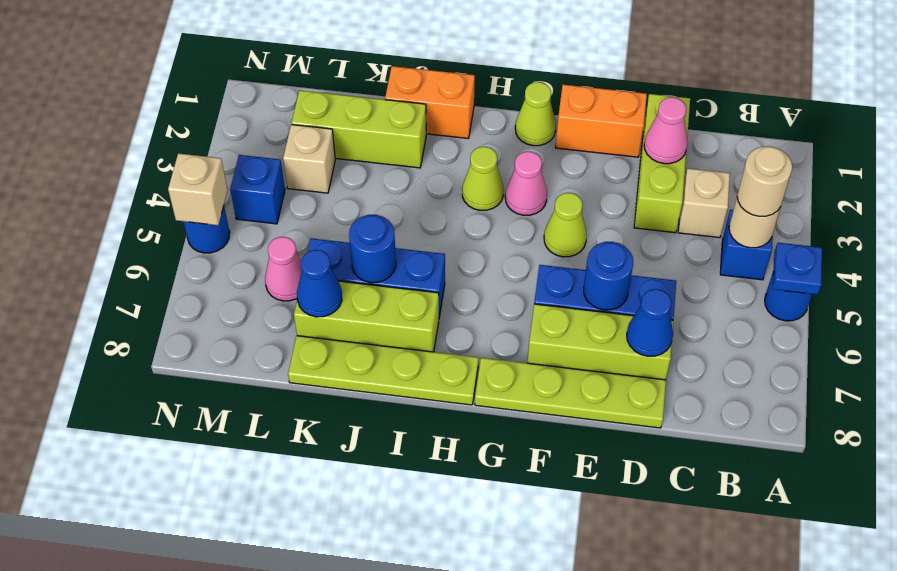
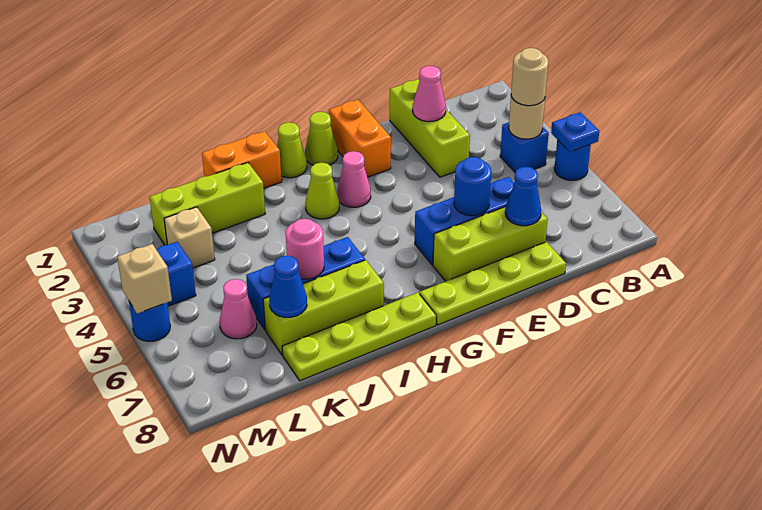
tan brick C3 level 1 -> none
orange brick E1:F1 level 1 -> orange brick F1:F2 level 1
lime cone F4 level 1 -> lime cone H1 level 1
blue round brick J6 level 2 -> pink round brick J6 level 2

